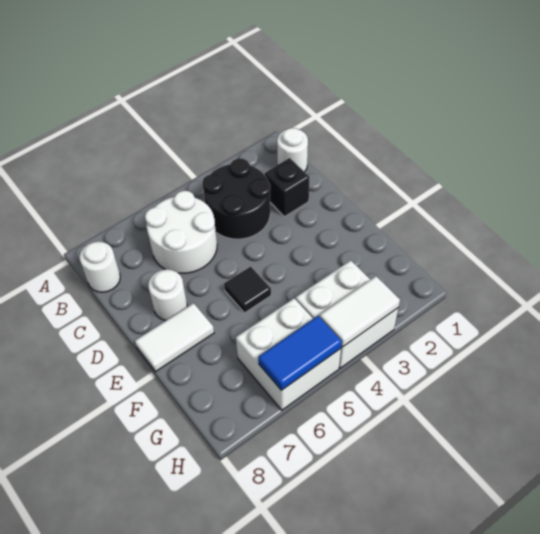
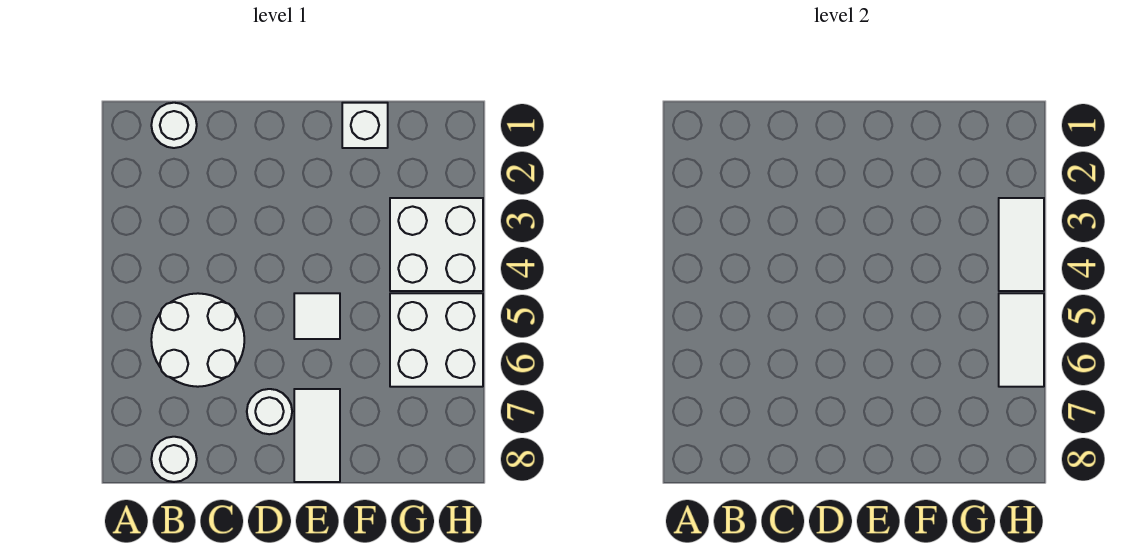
black round brick B3:C4 level 1 -> none
black brick C2 level 1 -> none
black tile E5 level 1 -> white tile E5 level 1
none -> white brick F1 level 1
blue tile H5:H6 level 2 -> white tile H5:H6 level 2

